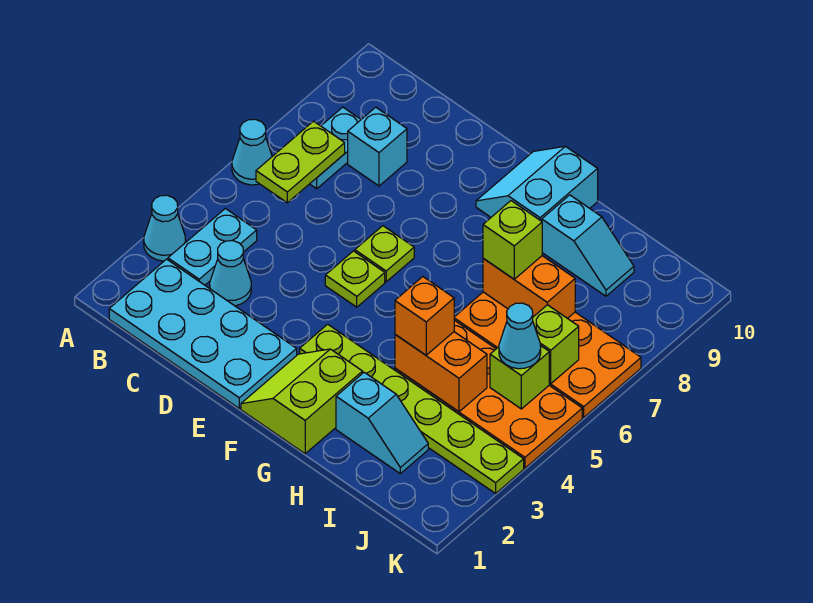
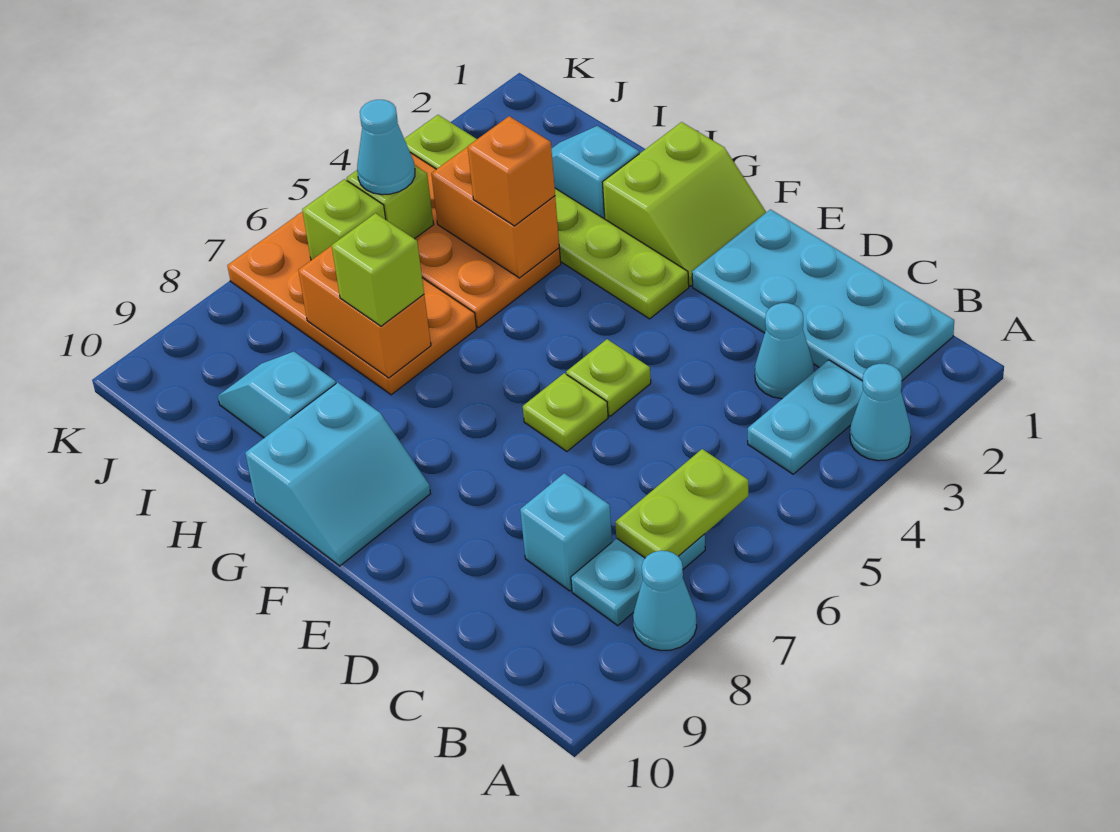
cyan cone A6 level 1 -> cyan cone A8 level 1

